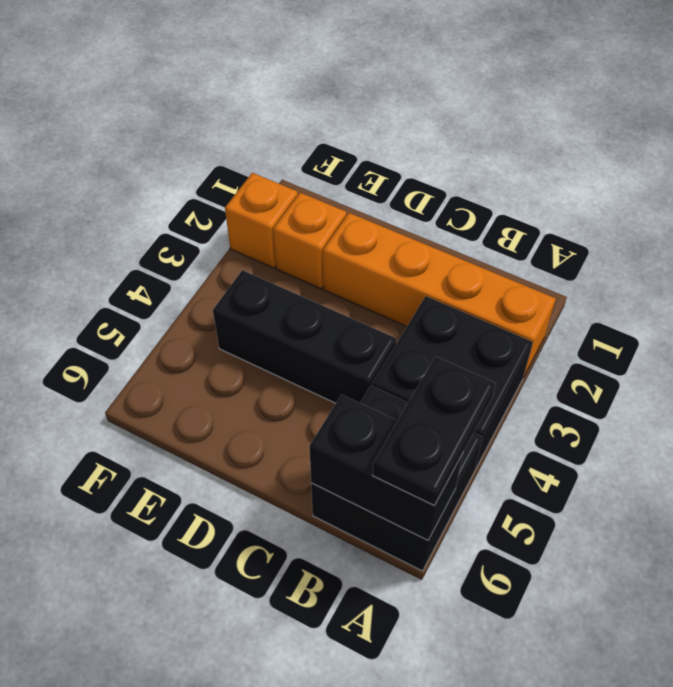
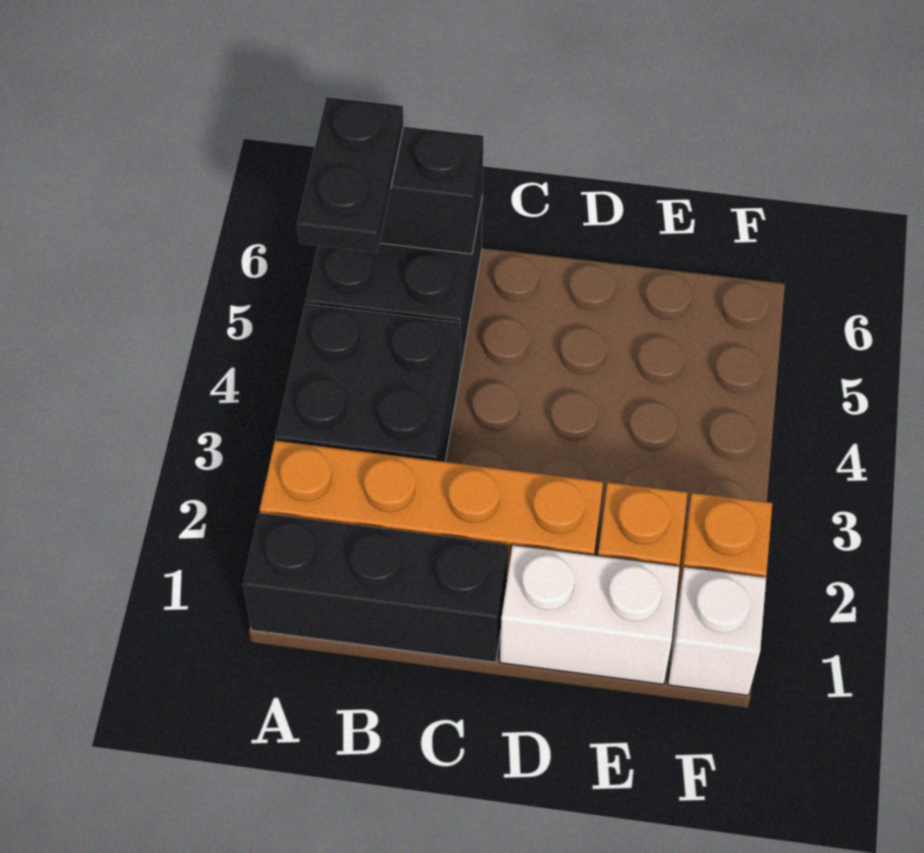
black brick C4:E4 level 1 -> black brick A1:C1 level 1
none -> white brick D1:E1 level 1
none -> white brick F1 level 1

